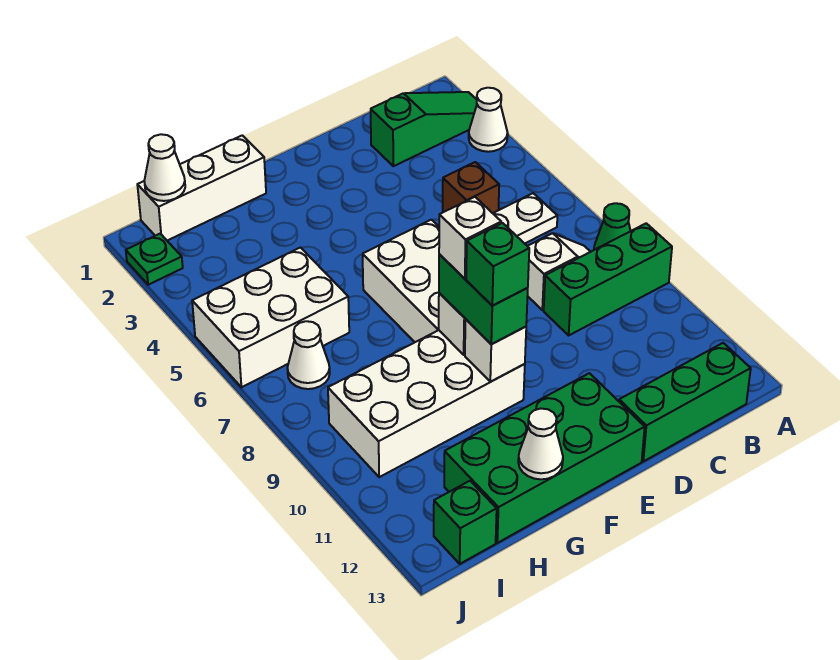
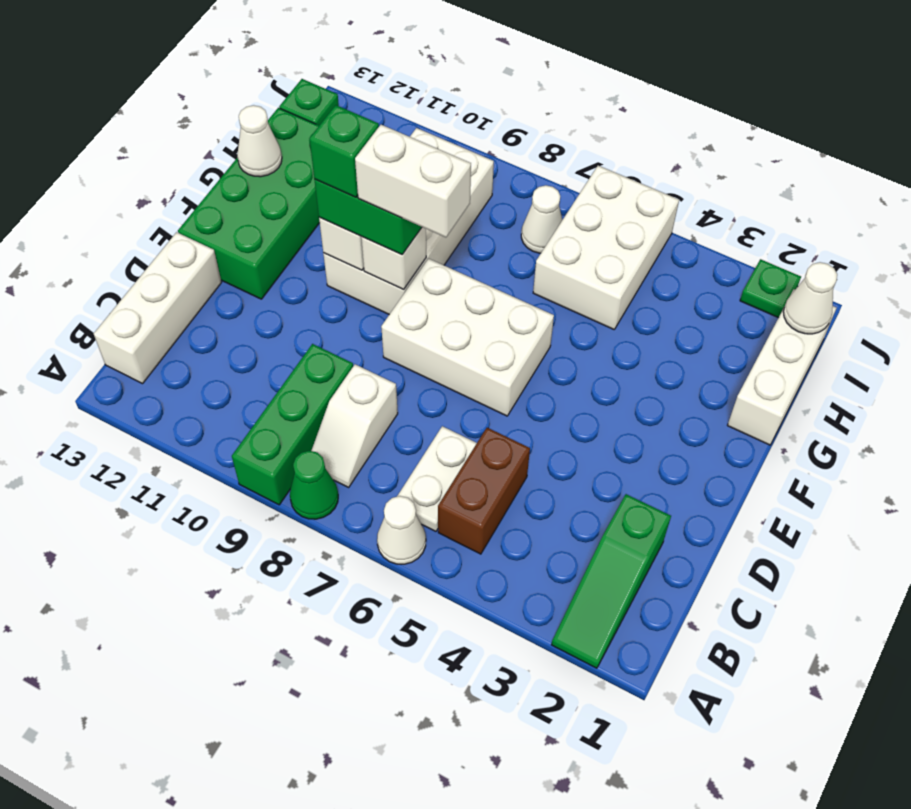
white cone A3 level 1 -> white cone A6 level 1
green brick B13:D13 level 1 -> white brick B13:D13 level 1
brown brick C5 level 1 -> brown brick B5:C5 level 1
white brick F9 level 4 -> white brick F8:F9 level 4

